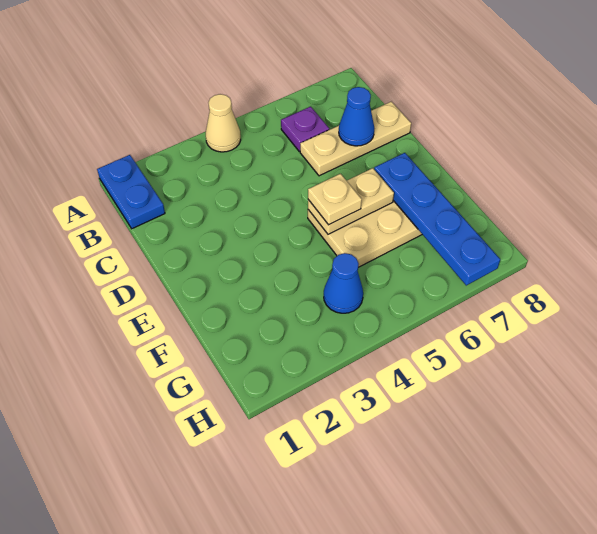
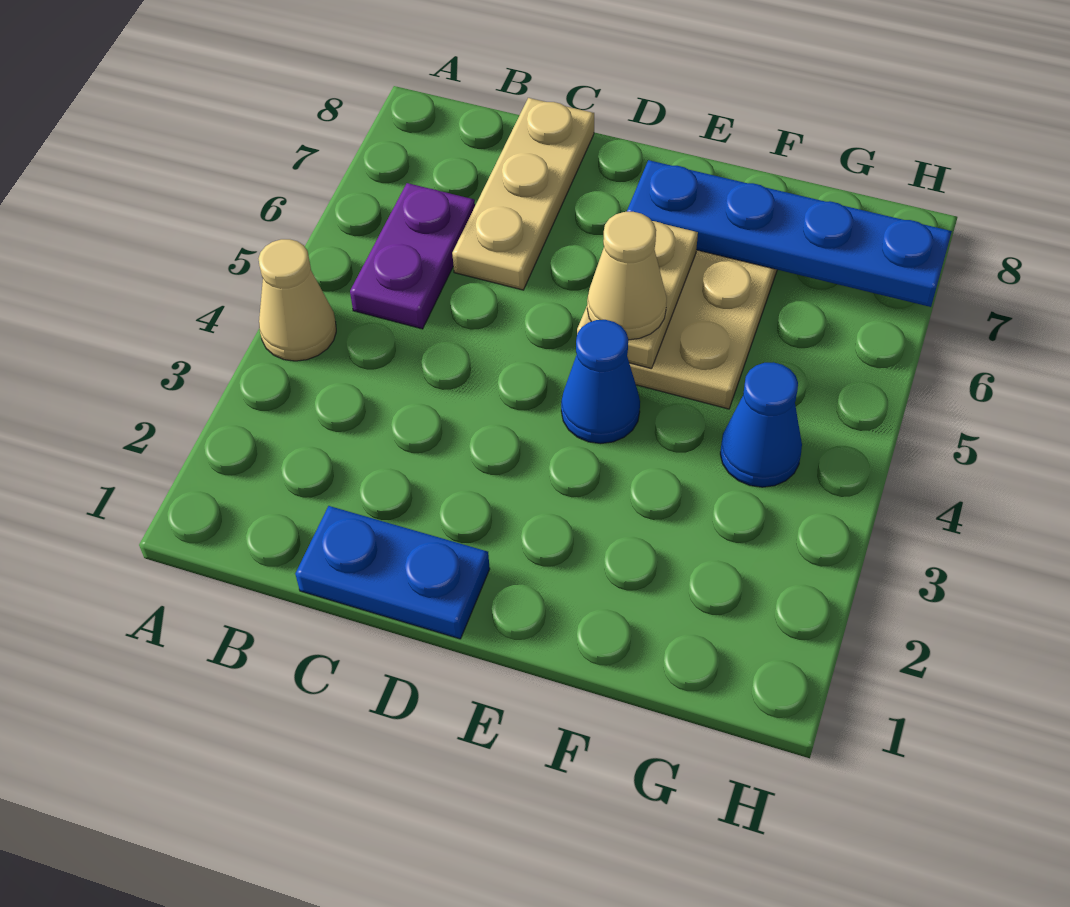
blue plate A1:B1 level 1 -> blue plate C1:D1 level 1
purple plate B6 level 1 -> purple plate B5:B6 level 1
blue cone C7 level 2 -> blue cone E4 level 1
tan plate E5 level 3 -> tan cone E5 level 3

